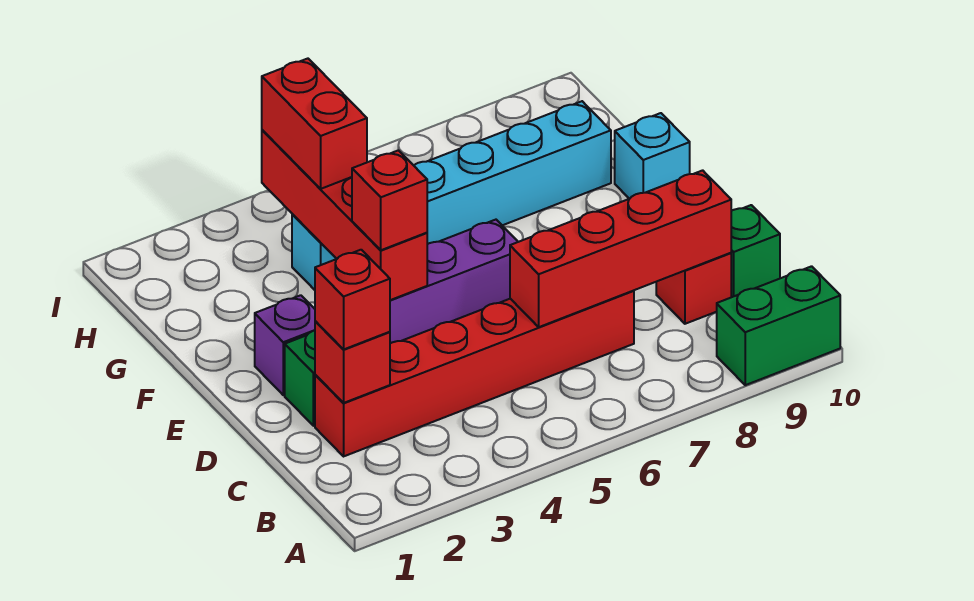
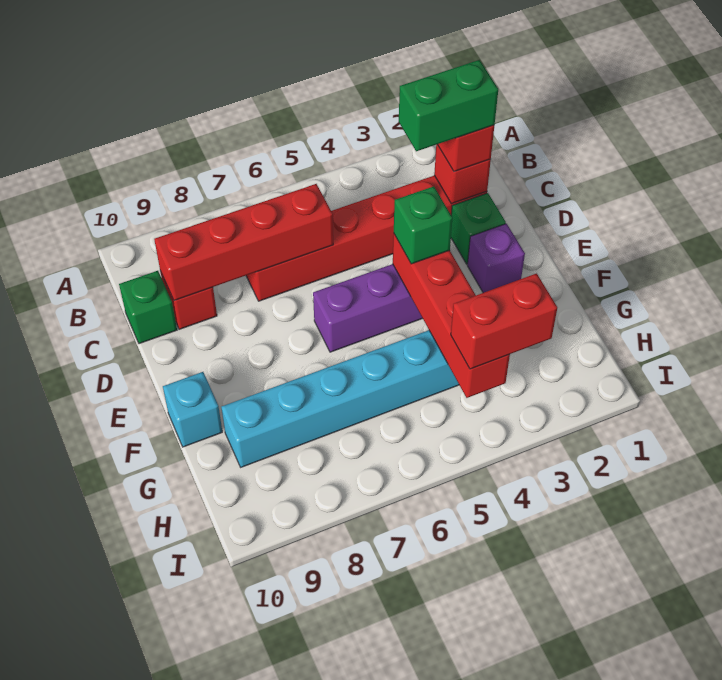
green brick A9:A10 level 1 -> green brick C2:C3 level 4
red brick E4 level 3 -> green brick E4 level 3
red brick G4:H4 level 3 -> red brick H3:H4 level 3

